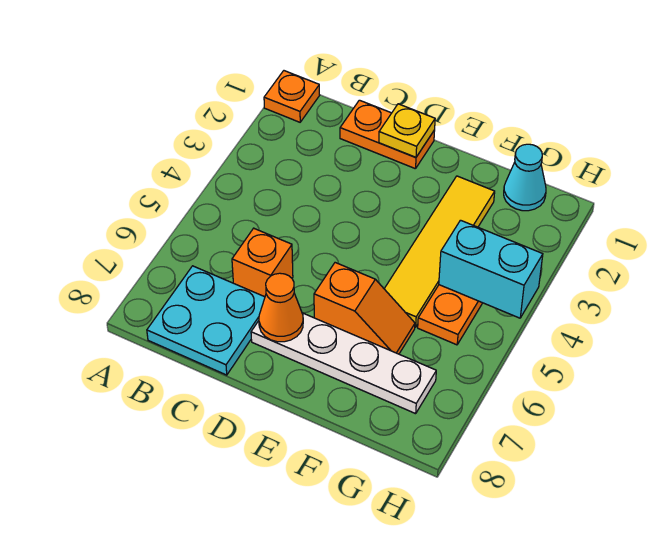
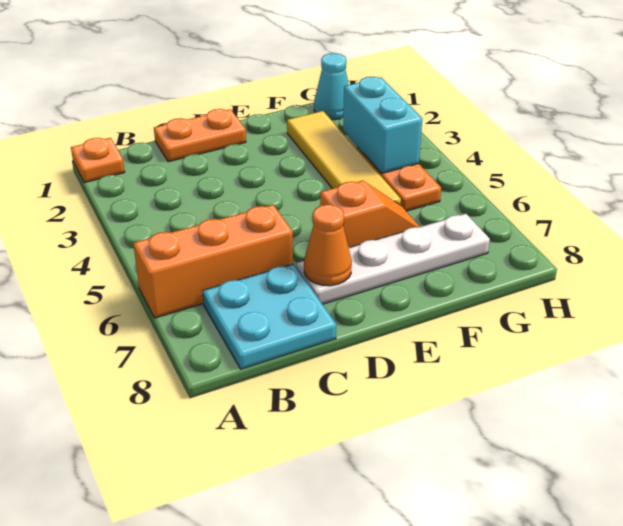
orange brick C6 level 1 -> orange brick A6:C6 level 1
yellow plate D1 level 2 -> none
cyan brick G4:H4 level 2 -> cyan brick G3:G4 level 2

